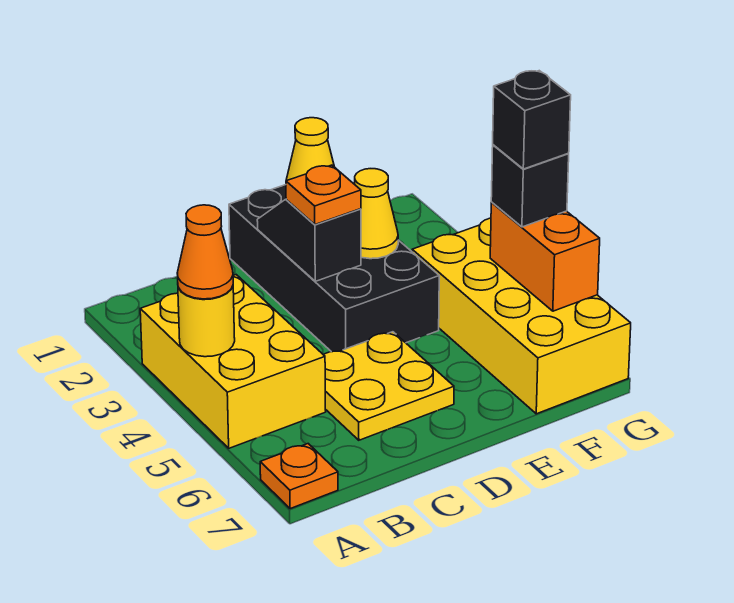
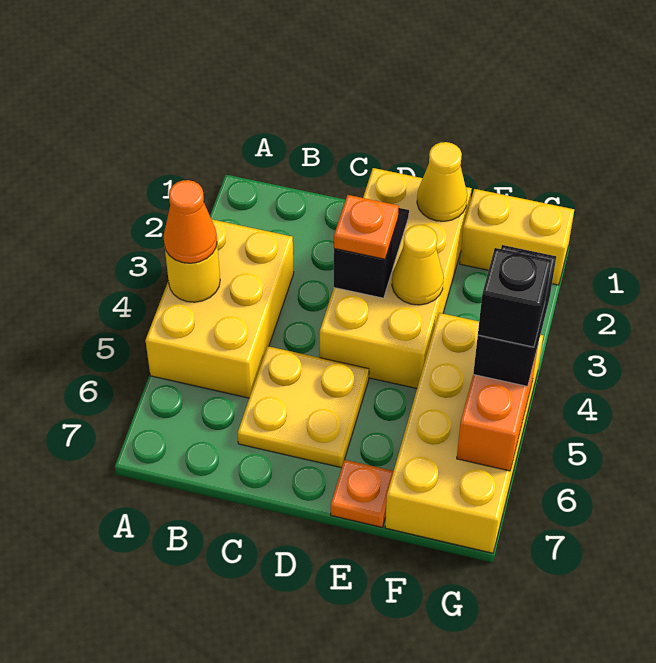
orange plate A7 level 1 -> orange plate E7 level 1
black brick D1:E4 level 1 -> yellow brick D1:E4 level 1
none -> yellow brick F1:G1 level 1
black brick G5 level 3 -> black brick G4:G5 level 3

